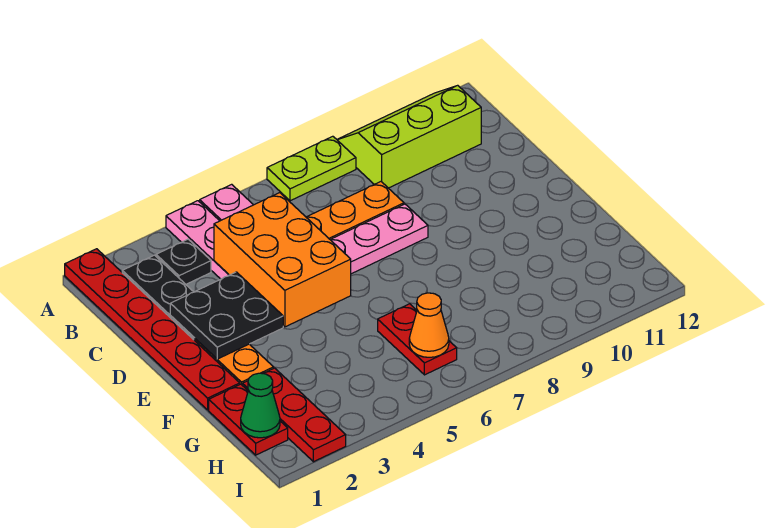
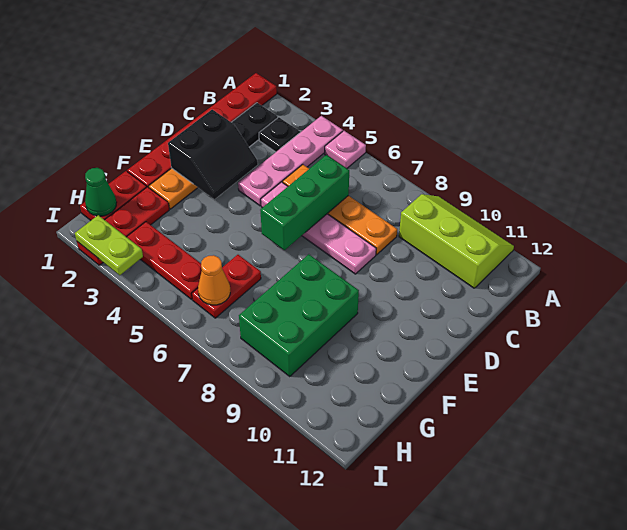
lime plate A7:A8 level 1 -> lime plate I2:I3 level 2
orange brick C4:E5 level 2 -> none
none -> green brick C6:E6 level 2
black plate D2:E3 level 2 -> black slope D2:E3 level 2 top 2
none -> green brick F8:H9 level 1
none -> red plate H3:H5 level 1

